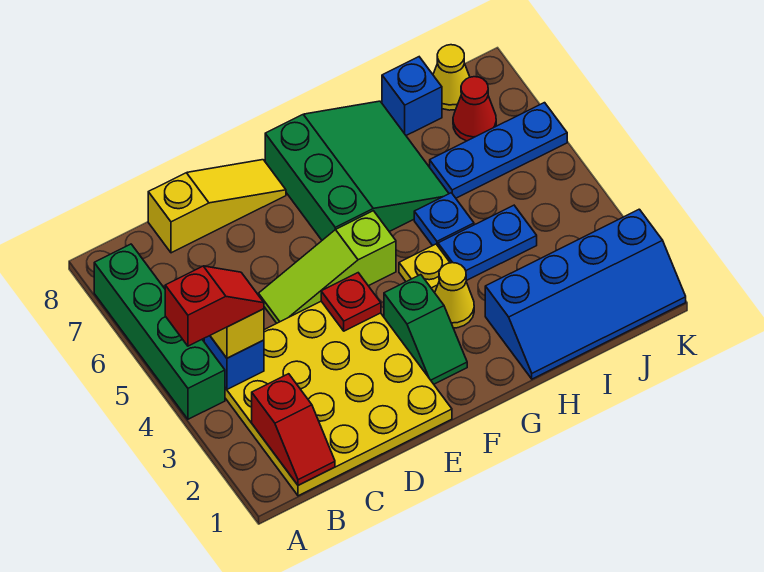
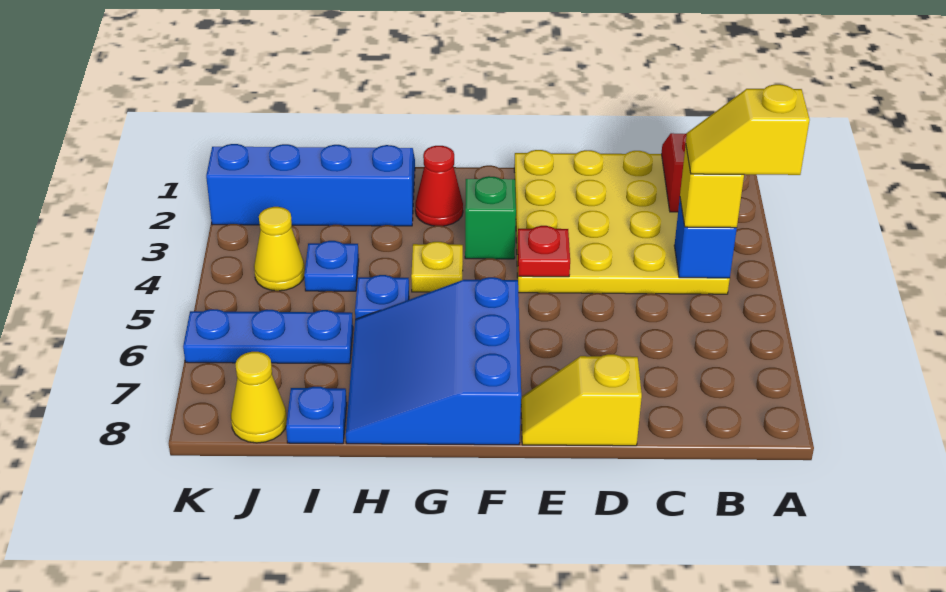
green brick A4:A7 level 1 -> none
red slope A4:B4 level 4 top A -> yellow slope A4:B4 level 4 top A
yellow slope C8:E8 level 1 top C -> yellow slope D8:E8 level 1 top D
lime slope D5:F5 level 1 top F -> none
green slope F6:H8 level 1 top F -> blue slope F6:H8 level 1 top F
yellow cone G3 level 1 -> yellow cone J4 level 1
blue plate H4:I4 level 1 -> blue plate I4 level 1
blue brick I8 level 1 -> blue plate I8 level 1
red cone J7 level 1 -> red cone G2 level 1

